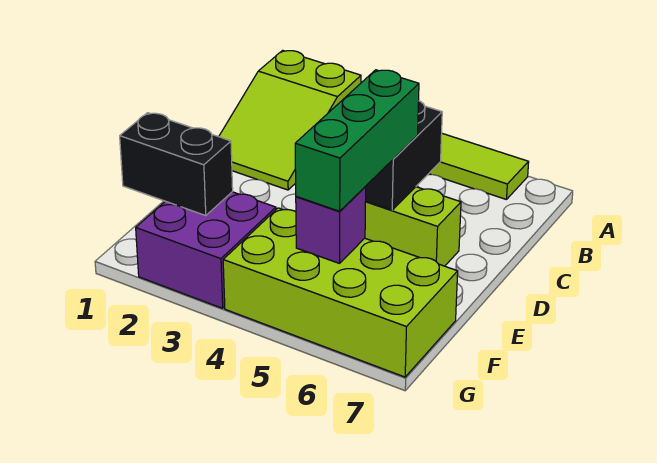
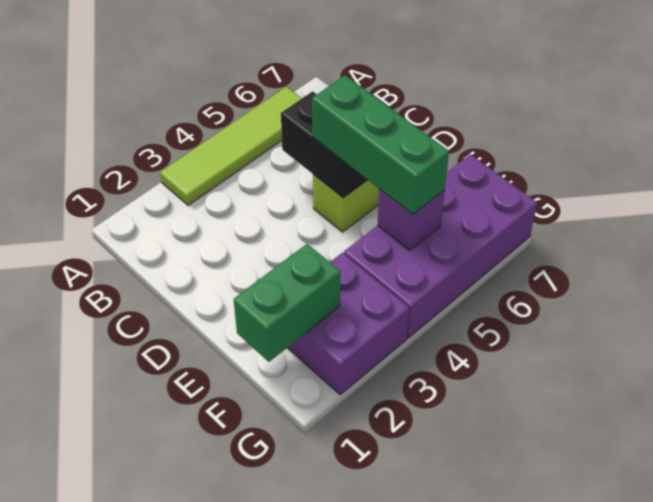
lime slope A1:C2 level 1 top A -> none
black brick F1:F2 level 2 -> green brick F1:F2 level 2
lime brick F4:G7 level 1 -> purple brick F4:G7 level 1

